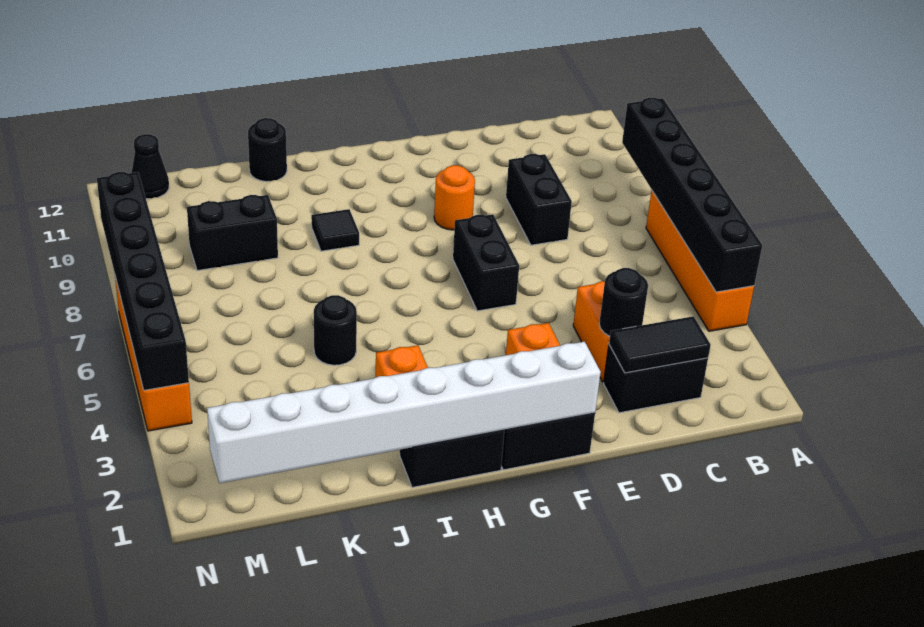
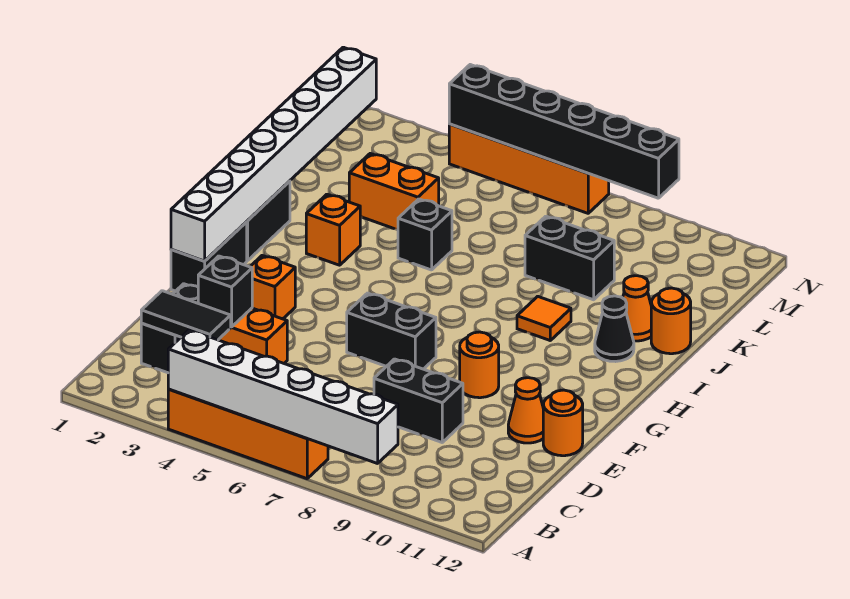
black brick A4:A9 level 2 -> white brick A4:A9 level 2
black tile C2:D2 level 2 -> black tile C2:C3 level 2
black round brick D3 level 2 -> black brick D3 level 2
none -> orange cone E11 level 1
none -> orange round brick E12 level 1
black tile I9 level 1 -> orange tile I9 level 1
black round brick J5 level 1 -> black brick J5 level 1
none -> orange cone J11 level 1
black round brick J12 level 1 -> orange round brick J12 level 1
none -> orange brick K3:K4 level 1
black brick K9:L9 level 1 -> black brick K8:K9 level 1
black cone M12 level 1 -> black cone I11 level 1

